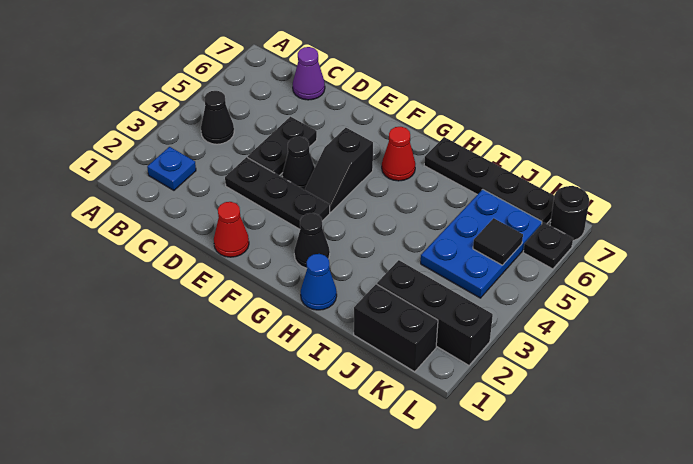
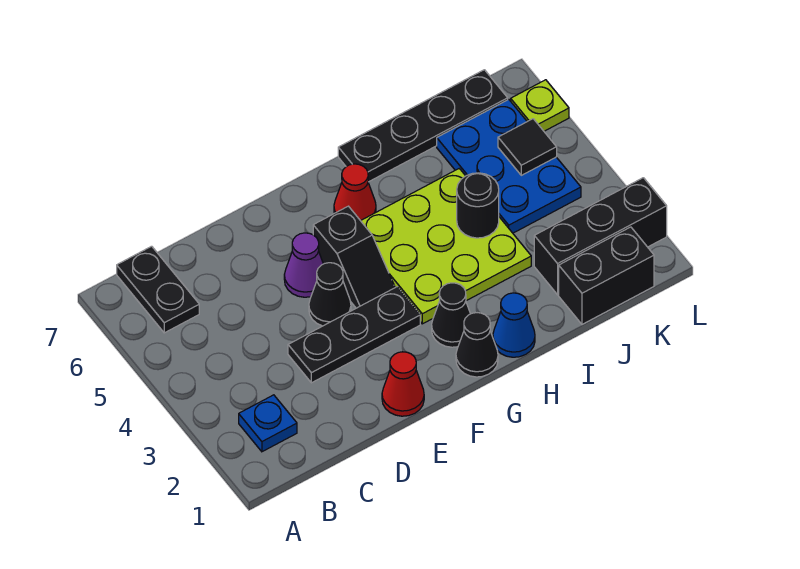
black cone B4 level 1 -> black cone G1 level 1
purple cone C7 level 1 -> purple cone E5 level 1
black plate D4:D5 level 1 -> black plate B6:B7 level 1
none -> lime plate G3:I5 level 1
black plate L6 level 1 -> lime plate L6 level 1
black round brick L7 level 1 -> black round brick I4 level 2

